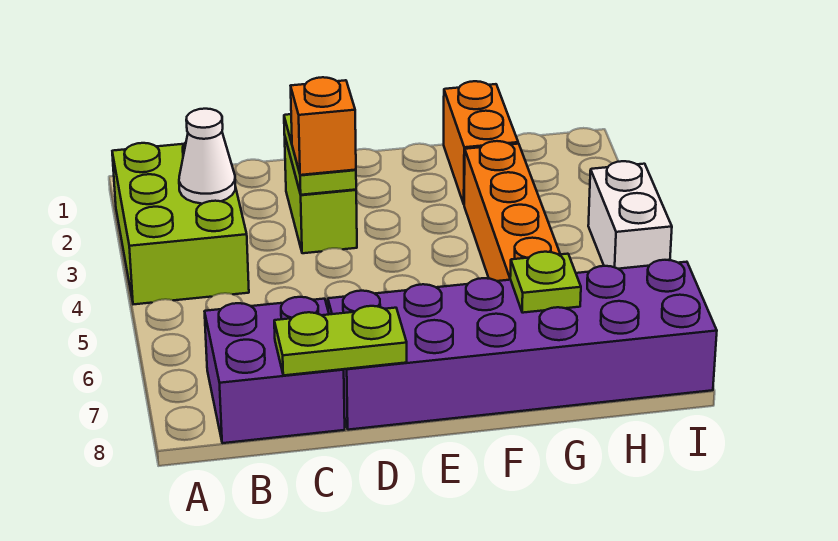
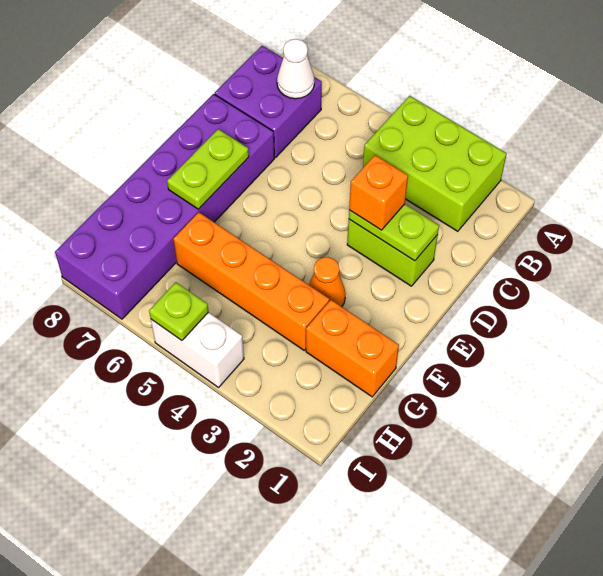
white cone B3 level 2 -> white cone B7 level 2
lime plate C8:D8 level 2 -> lime plate E7:F7 level 2
none -> orange cone F3 level 1
lime plate G7 level 2 -> lime plate I5 level 2

